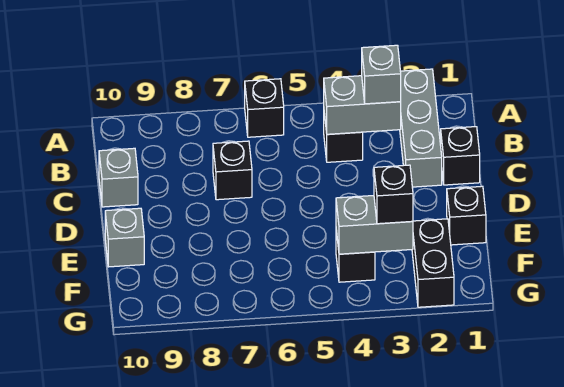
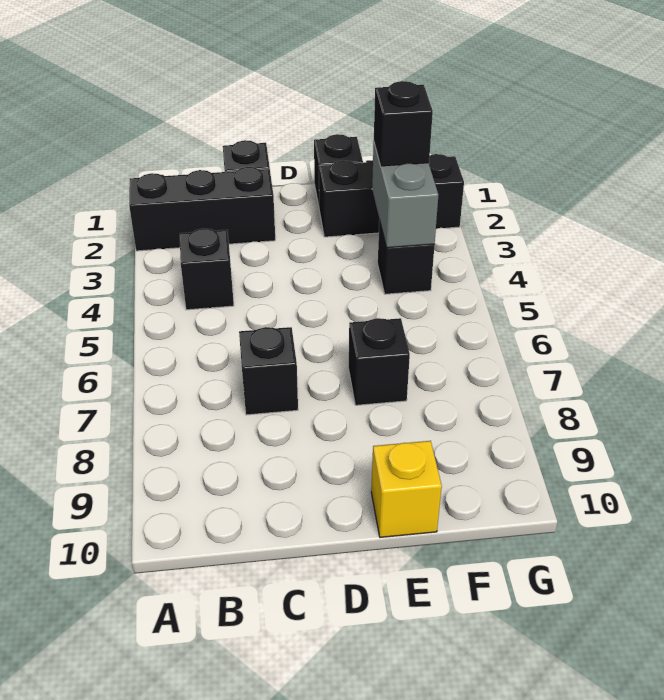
grey brick A2:C2 level 1 -> black brick A2:C2 level 1
black brick A6 level 1 -> black brick E7 level 1
grey brick B3:B4 level 2 -> none
grey brick B3 level 3 -> none
grey brick C10 level 1 -> none
grey brick E10 level 1 -> yellow brick E10 level 1
black brick F2:G2 level 1 -> black brick E2:G2 level 1

